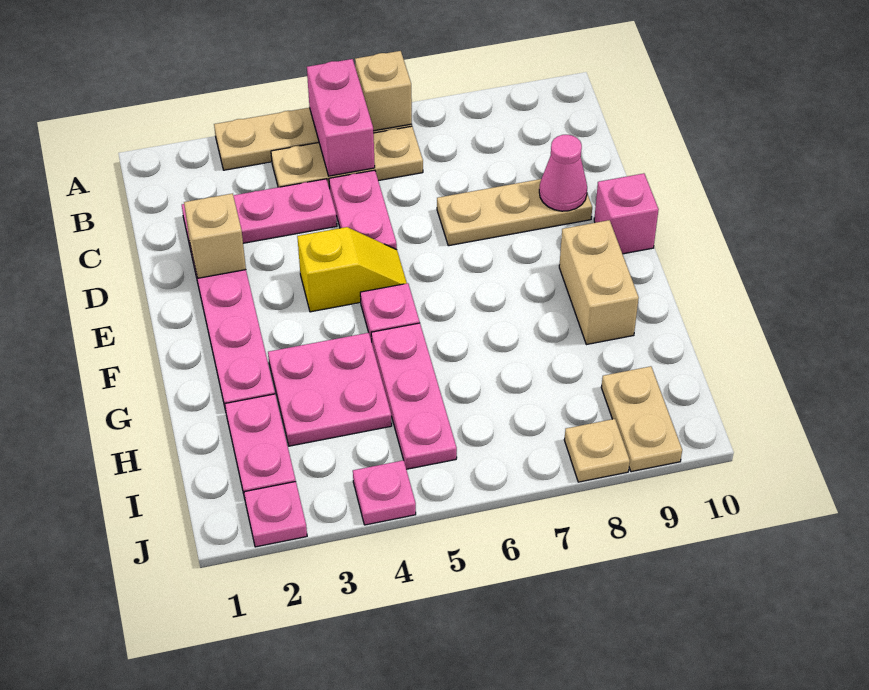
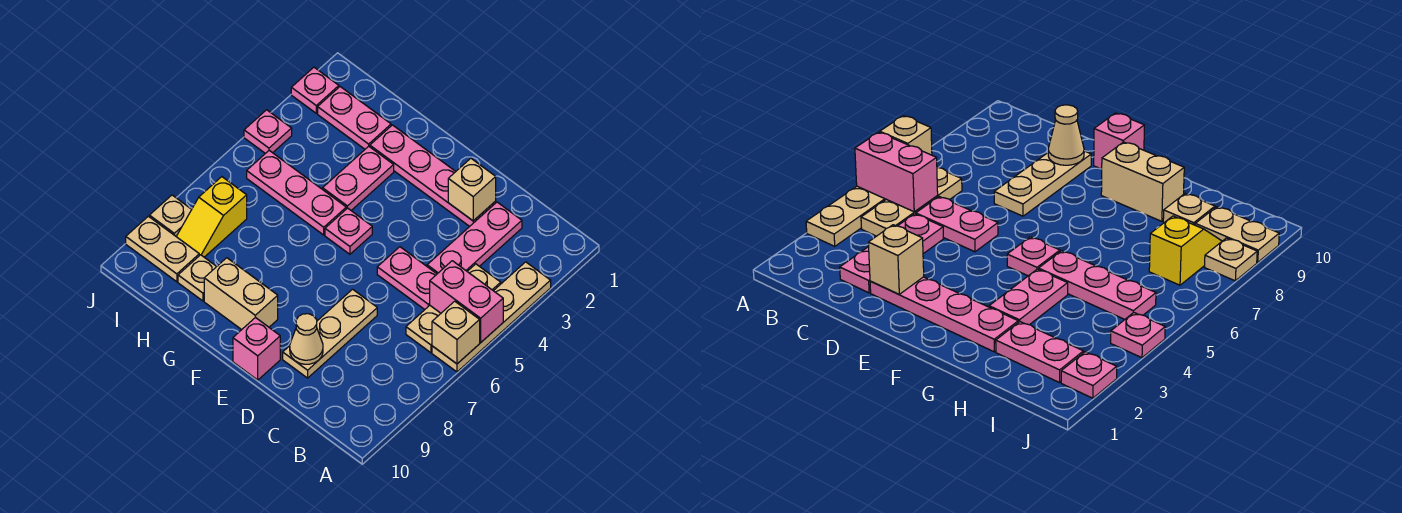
pink cone D9 level 2 -> tan cone D9 level 2
yellow slope E4:E5 level 1 top 4 -> yellow slope I7:I8 level 1 top 7
pink plate G3:H4 level 1 -> pink plate G3:G4 level 1
none -> tan plate H9 level 1

